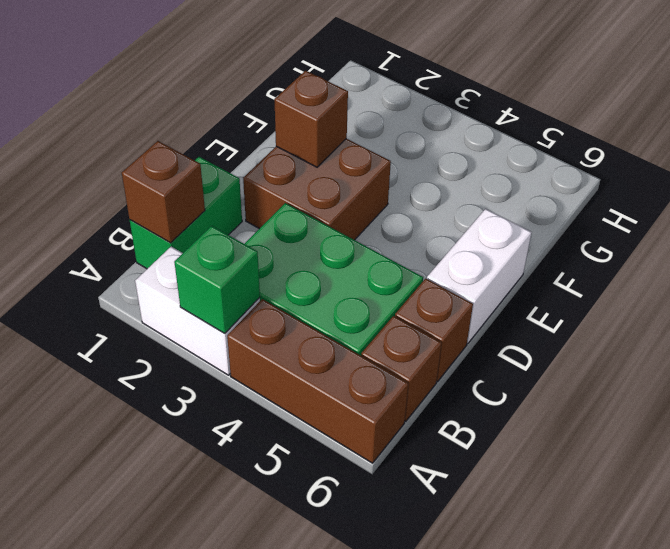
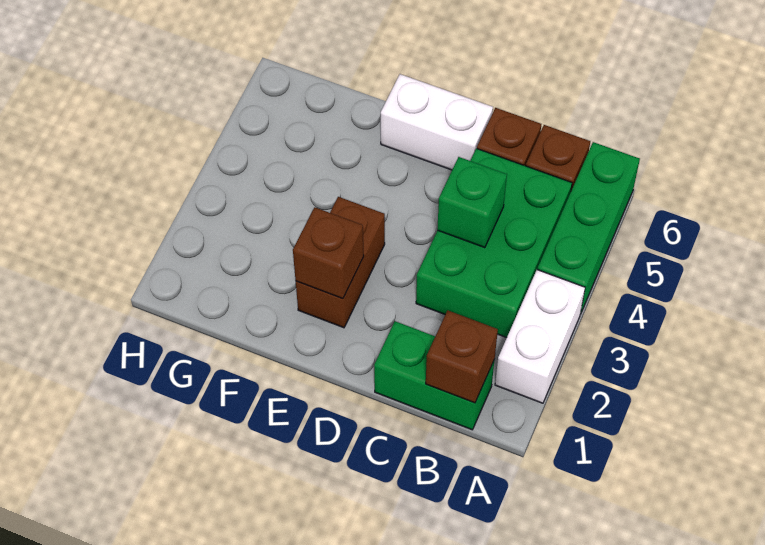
green brick A3 level 2 -> green brick C4 level 2
brown brick A4:A6 level 1 -> green brick A4:A6 level 1
brown brick D2:E3 level 1 -> brown brick E2:E3 level 1

